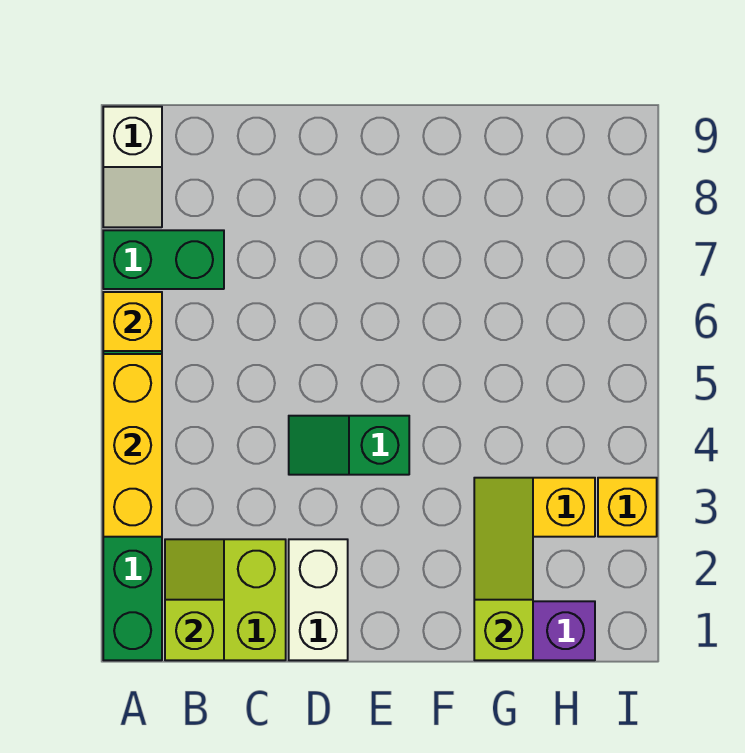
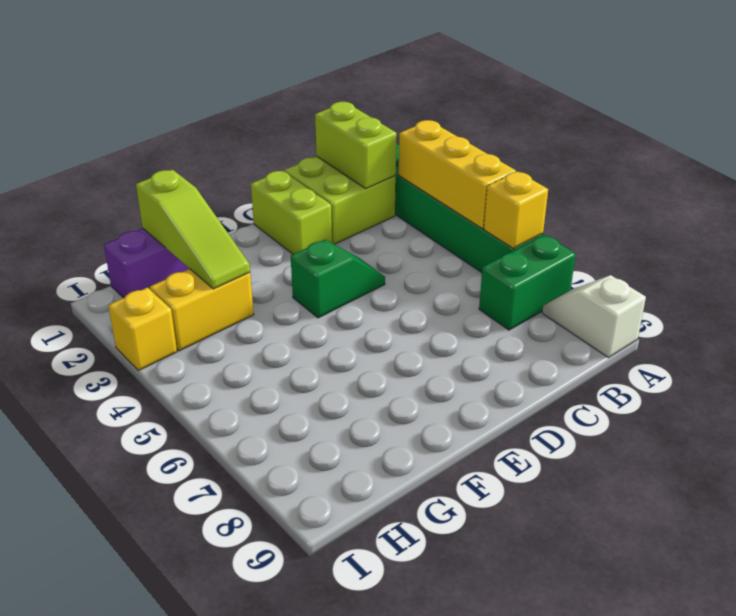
lime slope B1:B2 level 2 top 1 -> lime brick B1:B2 level 2
white brick D1:D2 level 1 -> lime brick D1:D2 level 1

